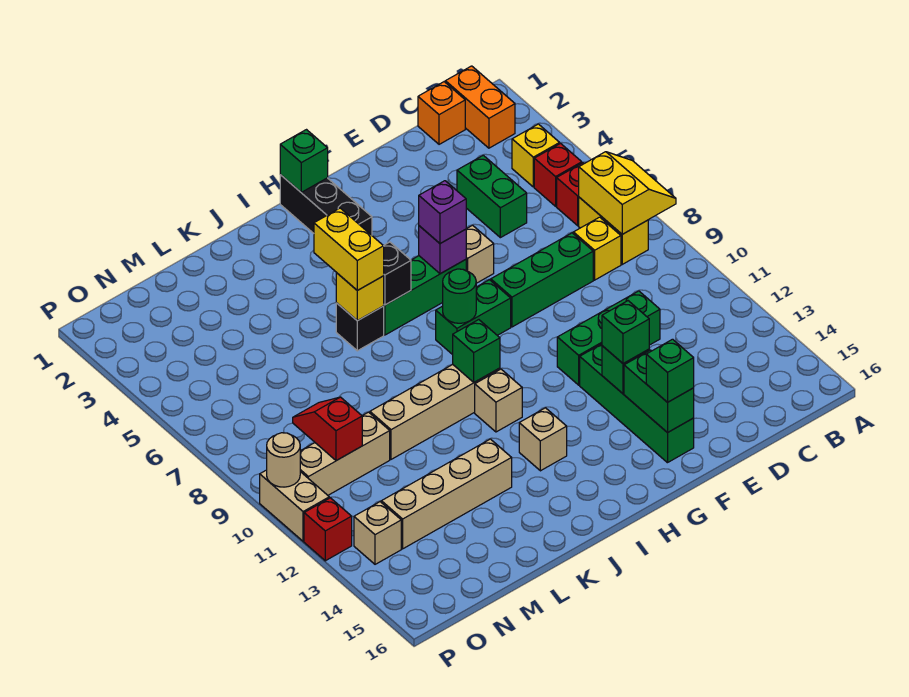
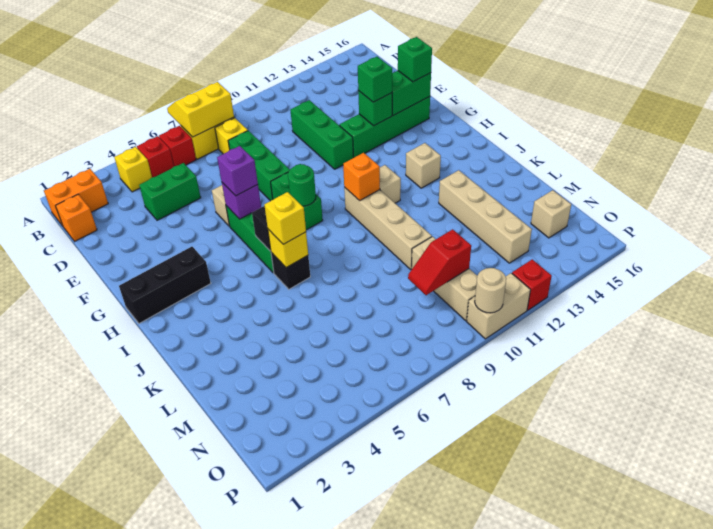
green brick H1 level 2 -> none
green brick I10 level 2 -> orange brick I10 level 2
yellow brick J5:J6 level 3 -> yellow brick J6 level 3
tan brick O13 level 1 -> tan brick N15 level 1

